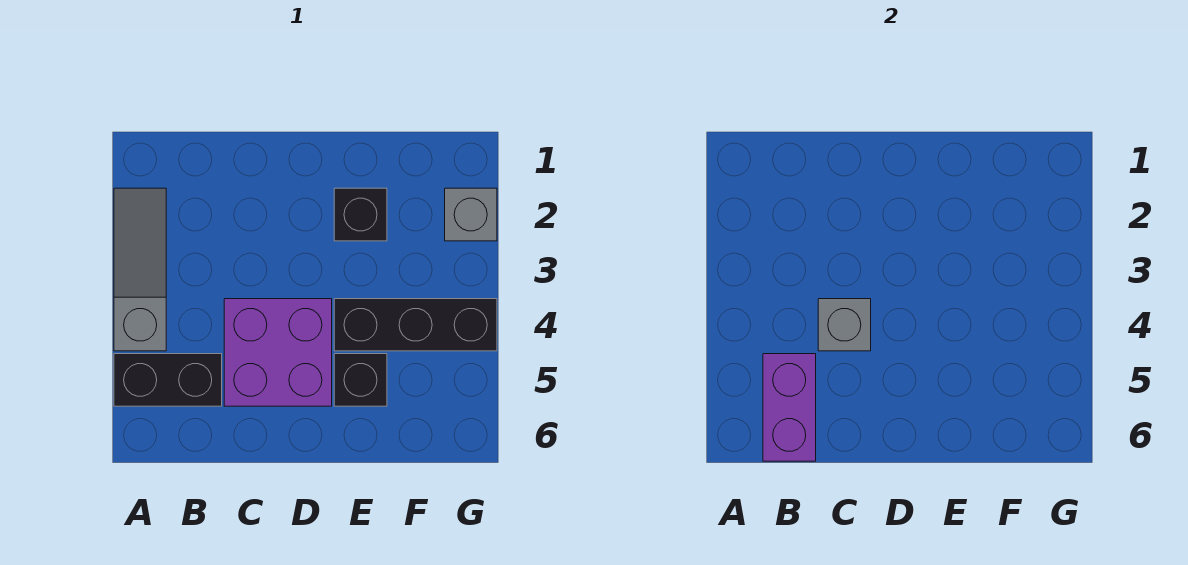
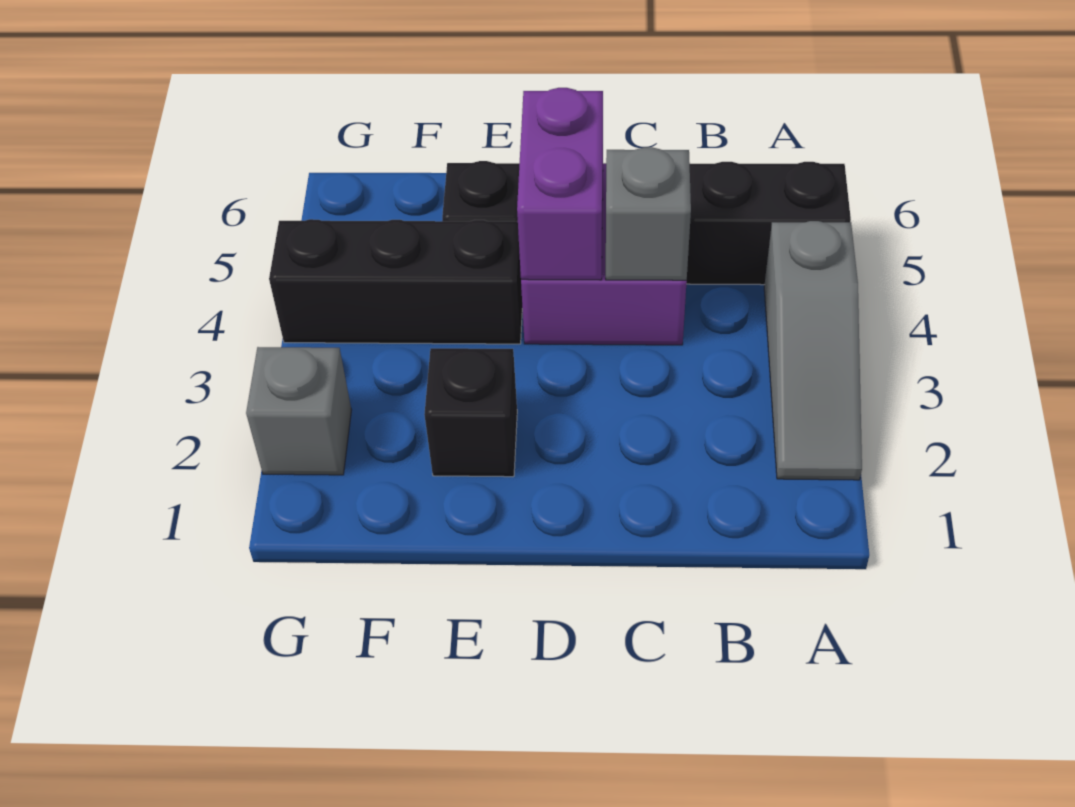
purple brick B5:B6 level 2 -> purple brick D4:D5 level 2

